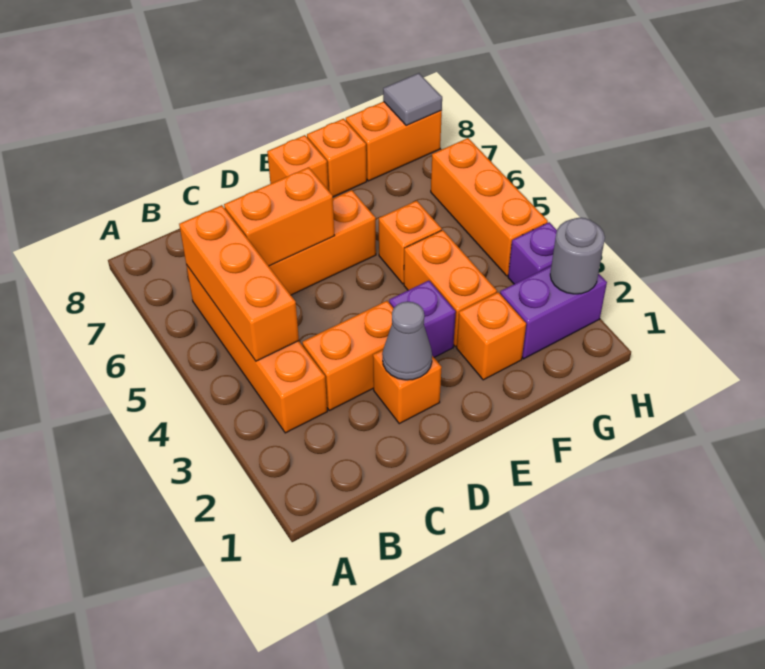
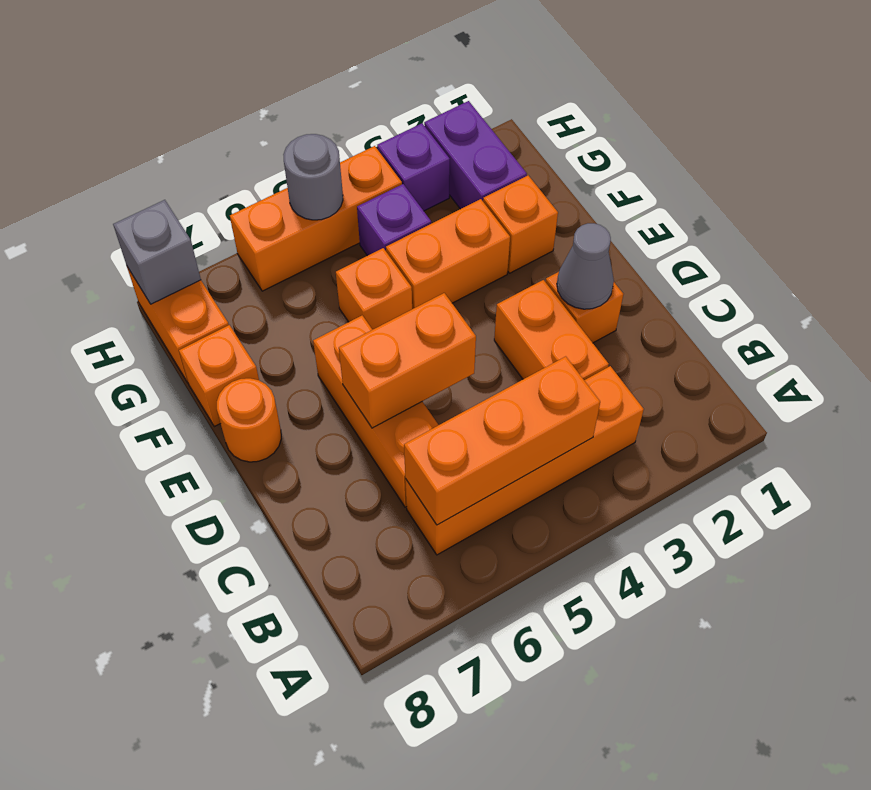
orange brick C6:D6 level 2 -> orange brick D5:D6 level 2
purple brick E3 level 1 -> purple brick G4 level 1
orange brick E8 level 1 -> orange round brick E8 level 1
grey round brick H2 level 2 -> grey round brick H5 level 2
grey tile H8 level 2 -> grey brick H8 level 2

